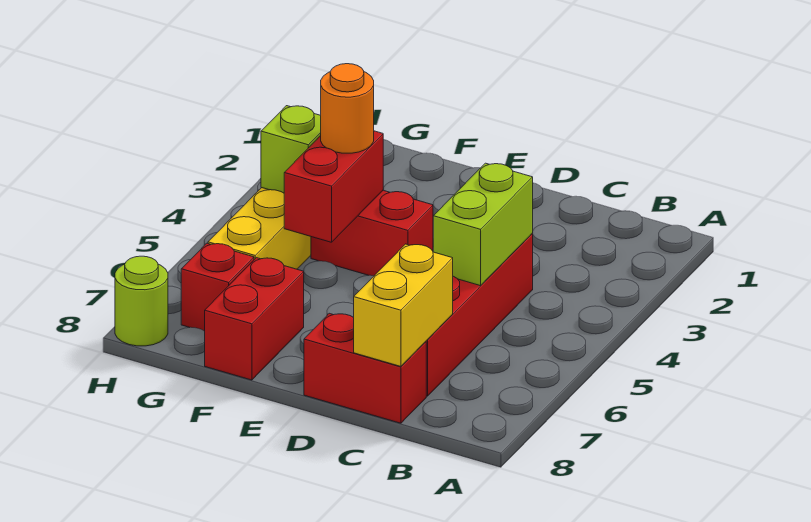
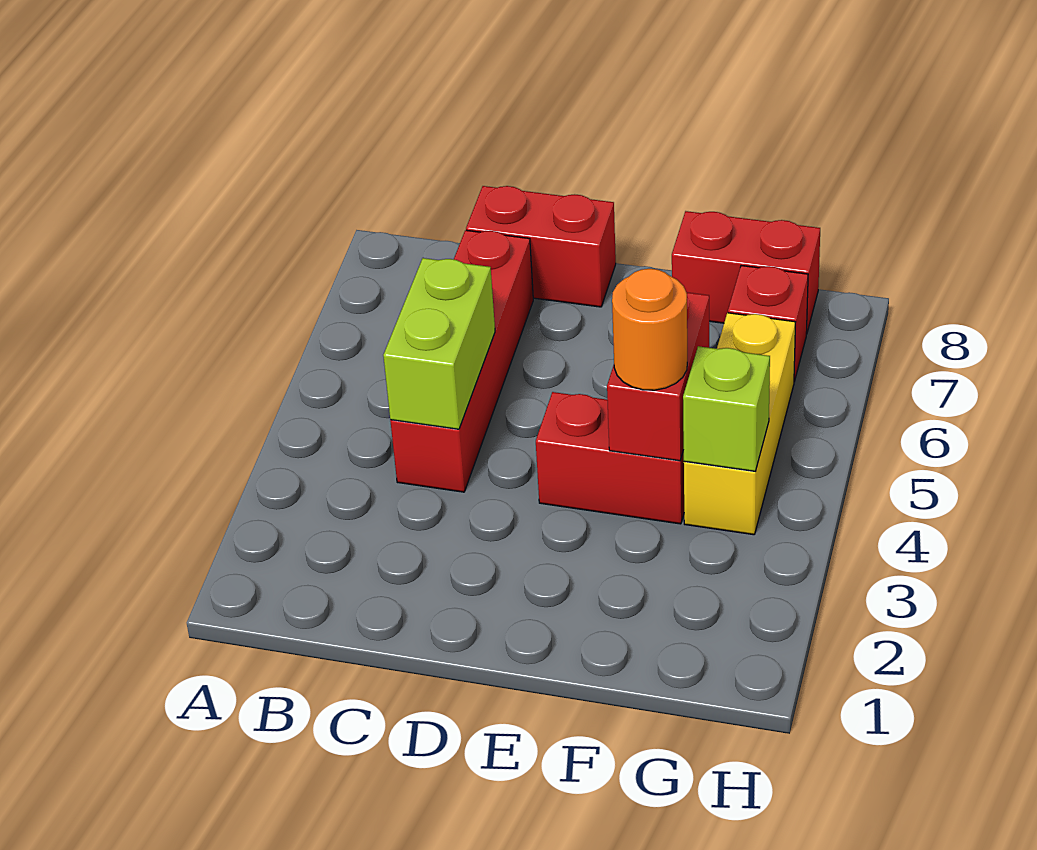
yellow brick C7:C8 level 2 -> none
red brick F7:F8 level 1 -> red brick F8:G8 level 1
lime round brick H8 level 1 -> none

